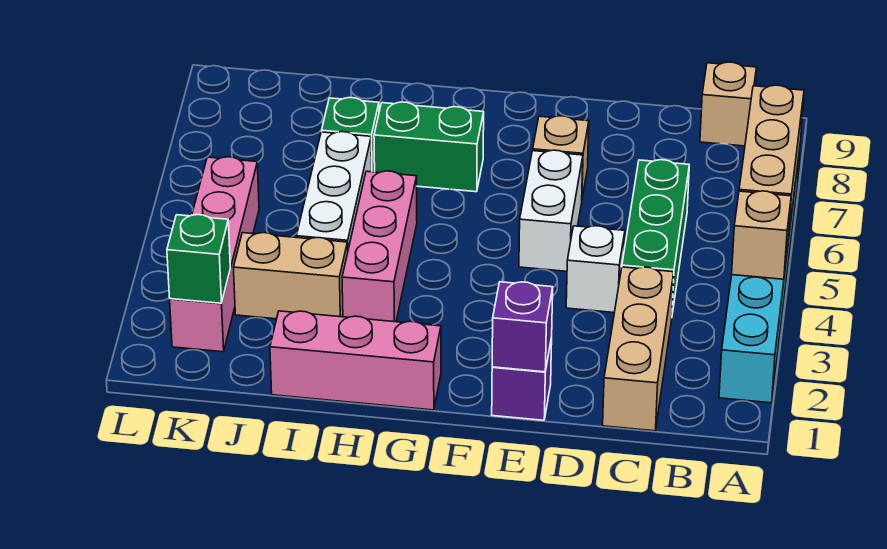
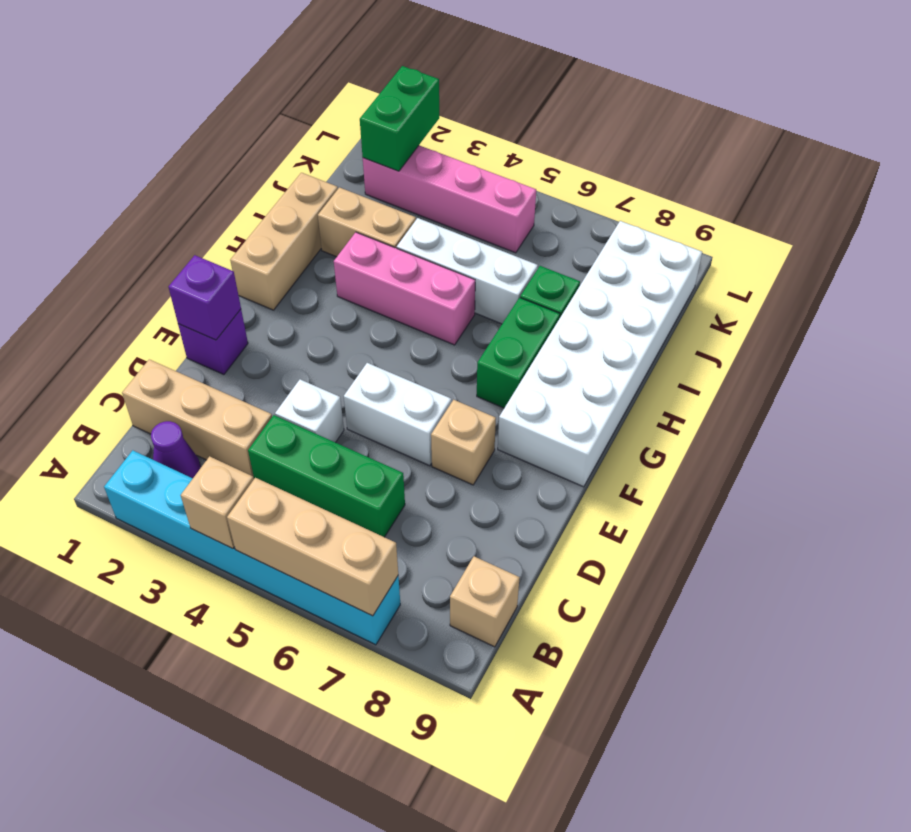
none -> purple cone B2 level 1
none -> white brick F8:K9 level 1
pink brick G1:I1 level 1 -> tan brick G1:I1 level 1
tan brick I3:J3 level 1 -> tan brick I2:I3 level 1
green brick K2 level 2 -> green brick K2:L2 level 2

